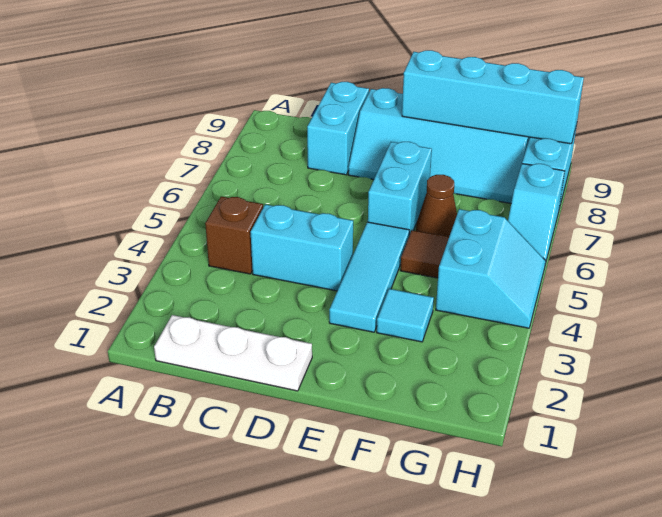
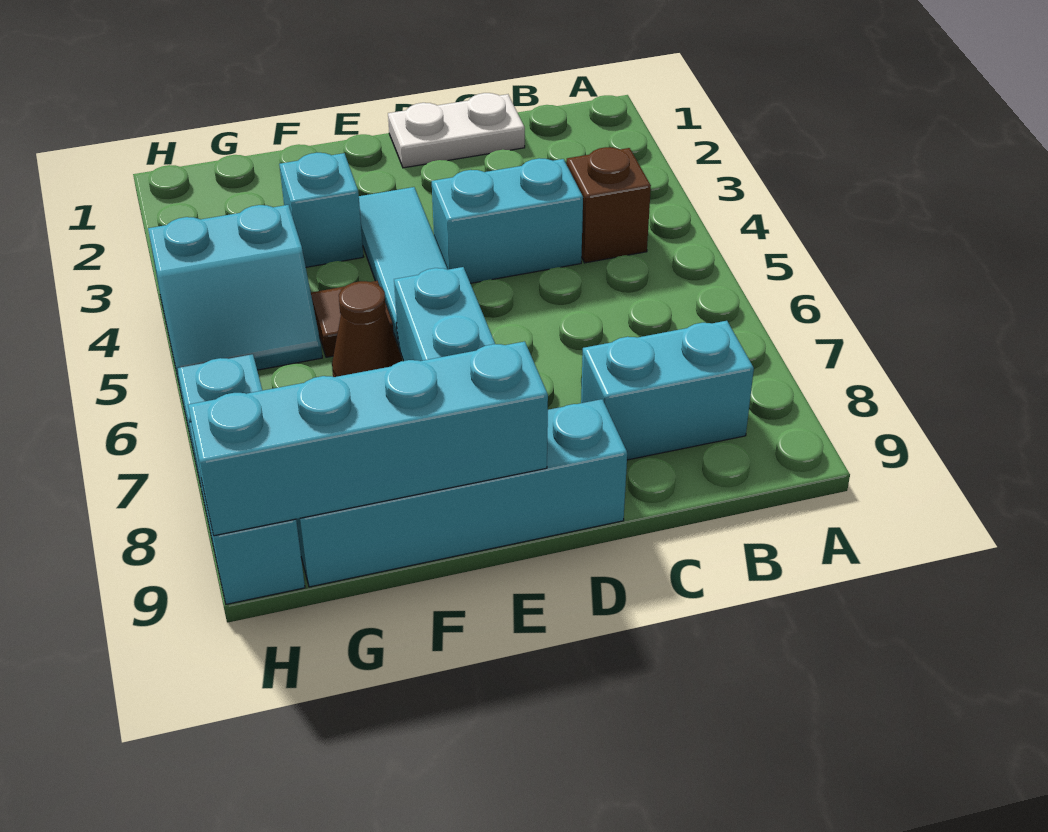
white plate B1:D1 level 1 -> white plate C1:D1 level 1
cyan brick C8:C9 level 1 -> cyan brick B8:C8 level 1
cyan tile F3 level 1 -> cyan brick F3 level 1
cyan slope G4:H5 level 1 top G -> cyan slope G4:H5 level 1 top 4

